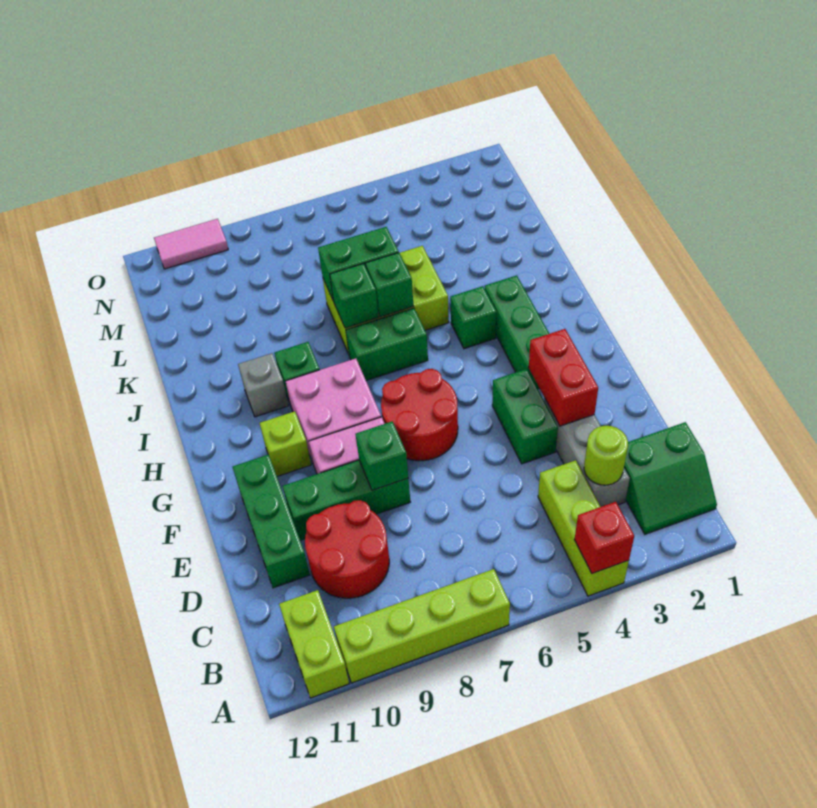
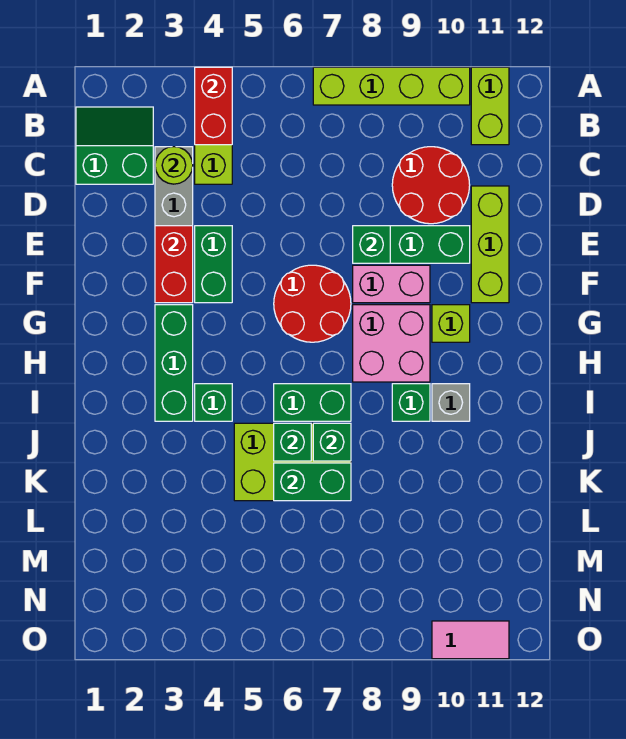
red brick A4 level 2 -> red brick A4:B4 level 2
green brick D11:F11 level 1 -> lime brick D11:F11 level 1

